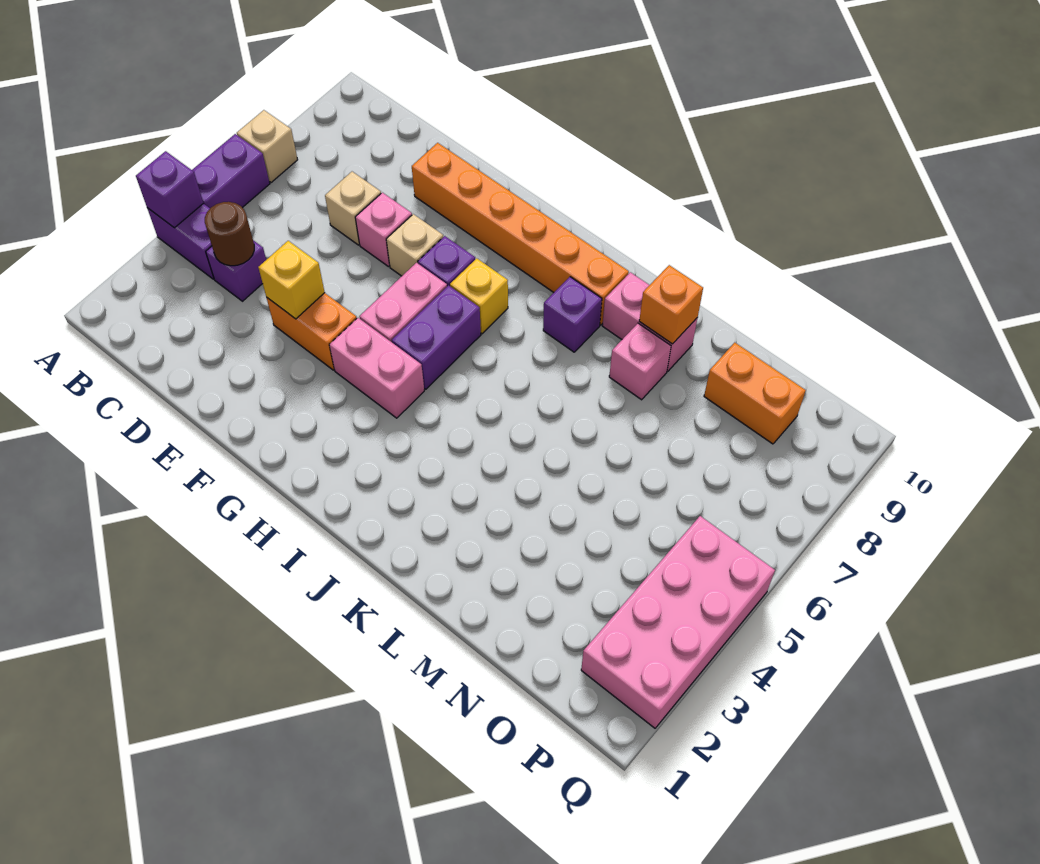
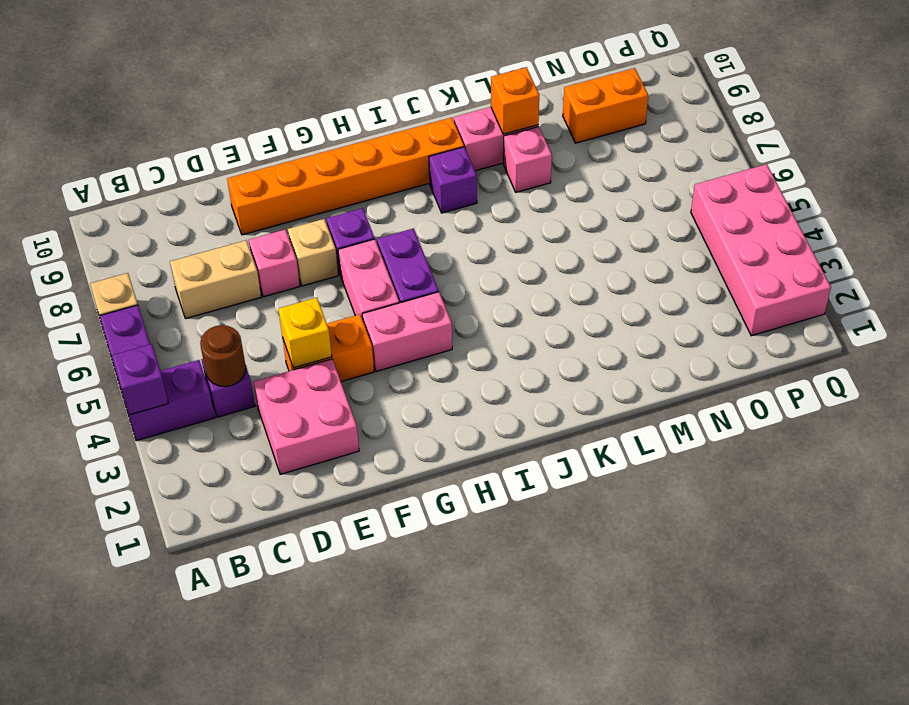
none -> pink brick D2:E3 level 1
tan brick D7 level 1 -> tan brick C7:D7 level 1
yellow brick H7 level 1 -> none

